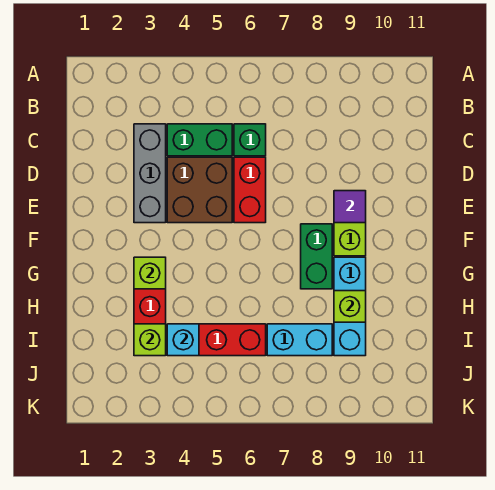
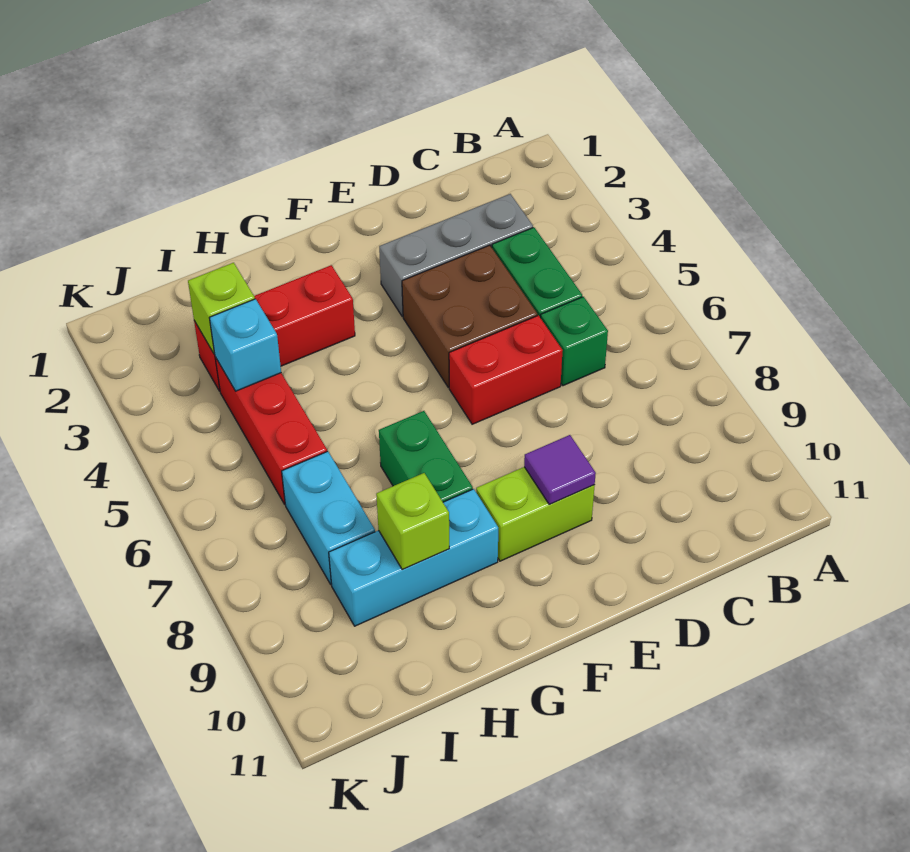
green brick F8:G8 level 1 -> green brick G7:G8 level 1
lime brick G3 level 2 -> none

